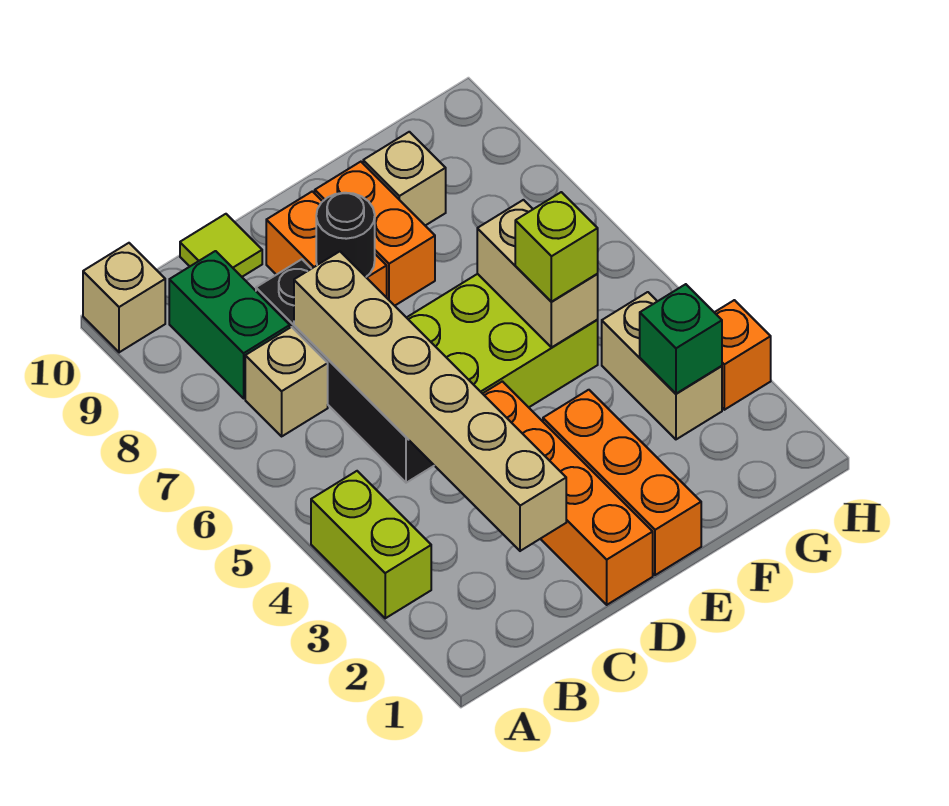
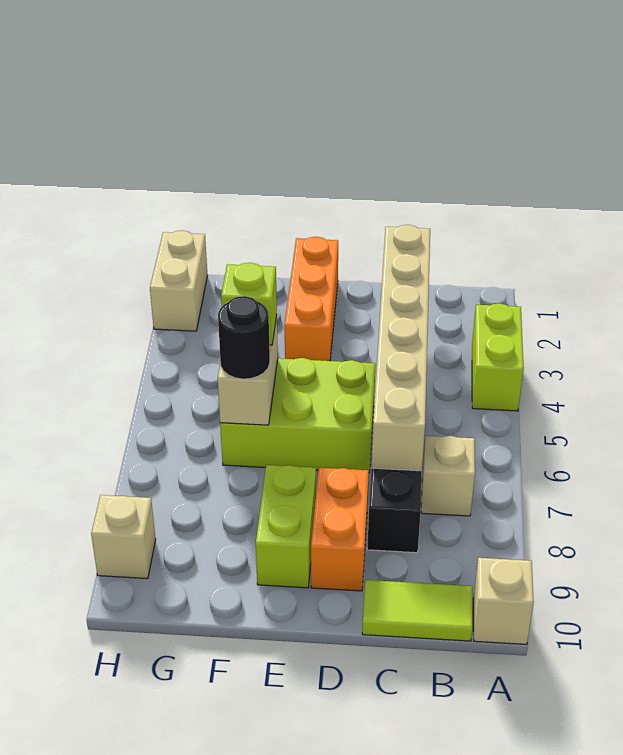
green brick B8:B9 level 1 -> none
lime tile C10 level 1 -> lime tile B10:C10 level 1
orange brick D1:D4 level 1 -> none
black round brick D8 level 2 -> black round brick F6 level 3
orange brick E8:E9 level 1 -> lime brick E8:E9 level 1
tan brick F9 level 1 -> tan brick H9 level 1
tan brick G3:G4 level 1 -> tan brick H1:H2 level 1
green brick G3 level 2 -> none
orange brick H3 level 1 -> none

